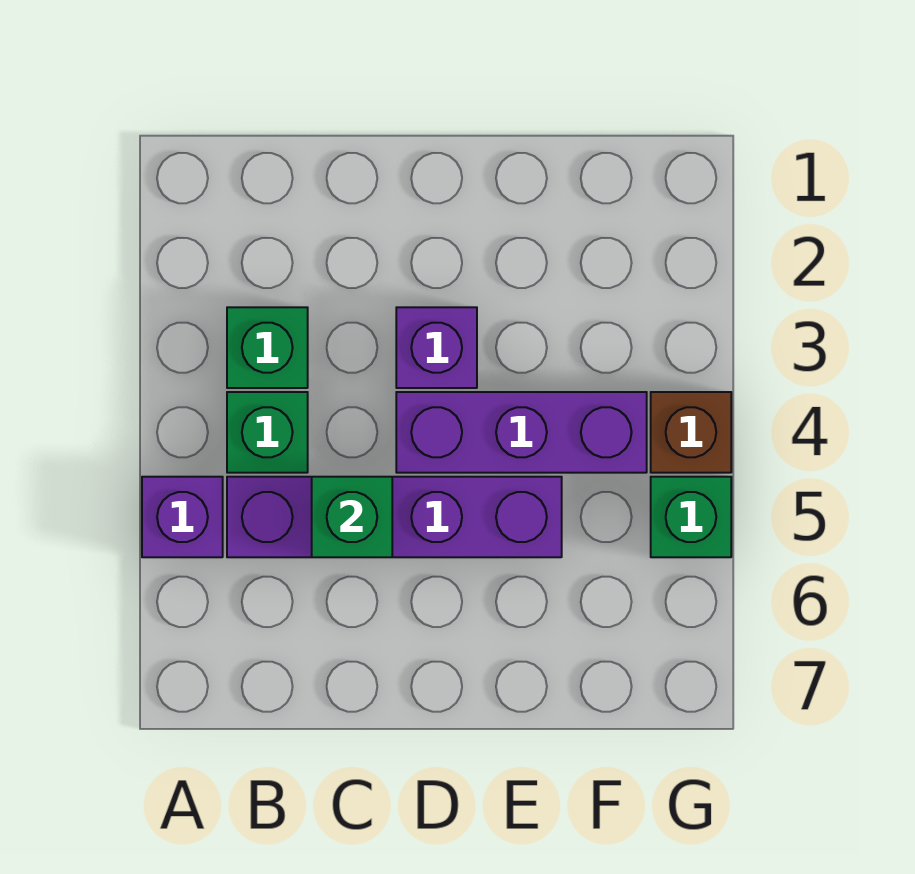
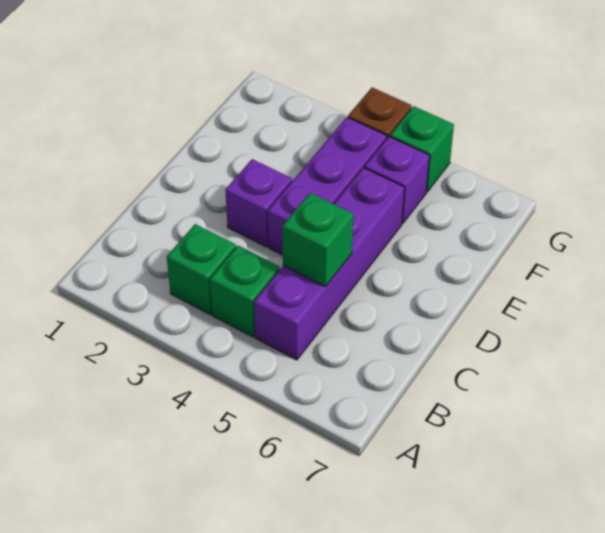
purple brick A5 level 1 -> purple brick F5 level 1

